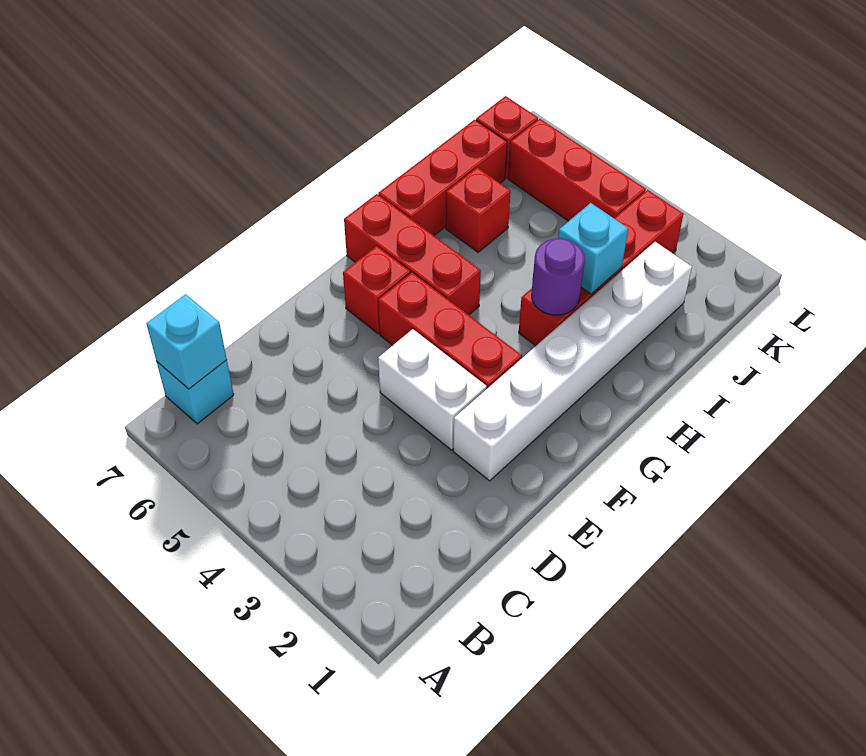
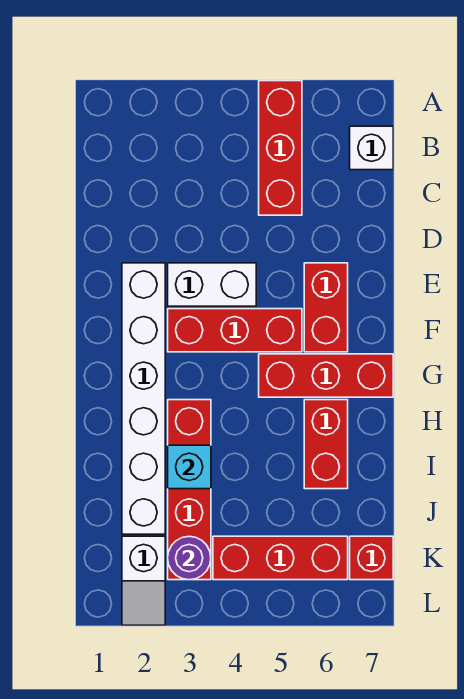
cyan brick B7 level 1 -> white brick B7 level 1
cyan brick B7 level 2 -> none
red brick F6 level 1 -> red brick E6:F6 level 1
purple round brick H3 level 2 -> purple round brick K3 level 2
red brick H7:J7 level 1 -> red brick A5:C5 level 1
red brick I6 level 1 -> red brick H6:I6 level 1
none -> white slope K2:L2 level 1 top K

